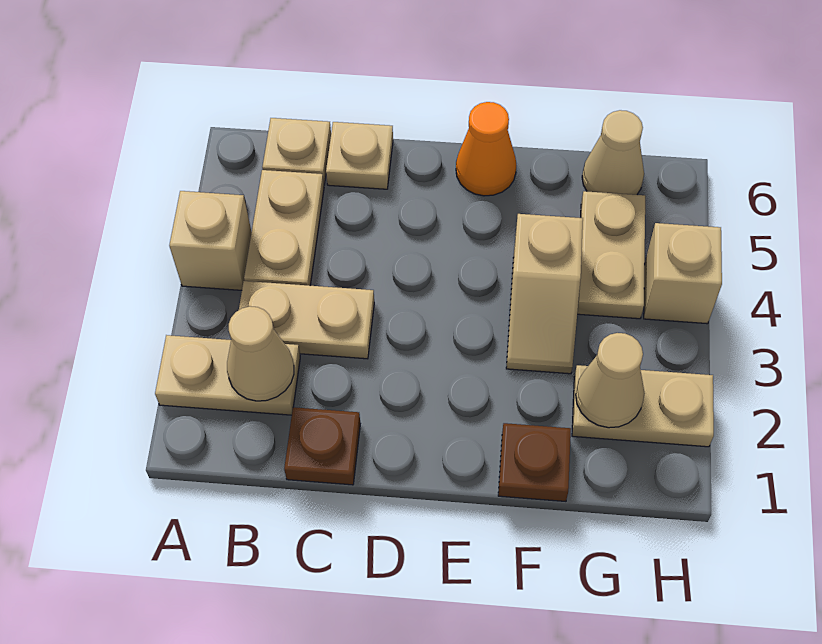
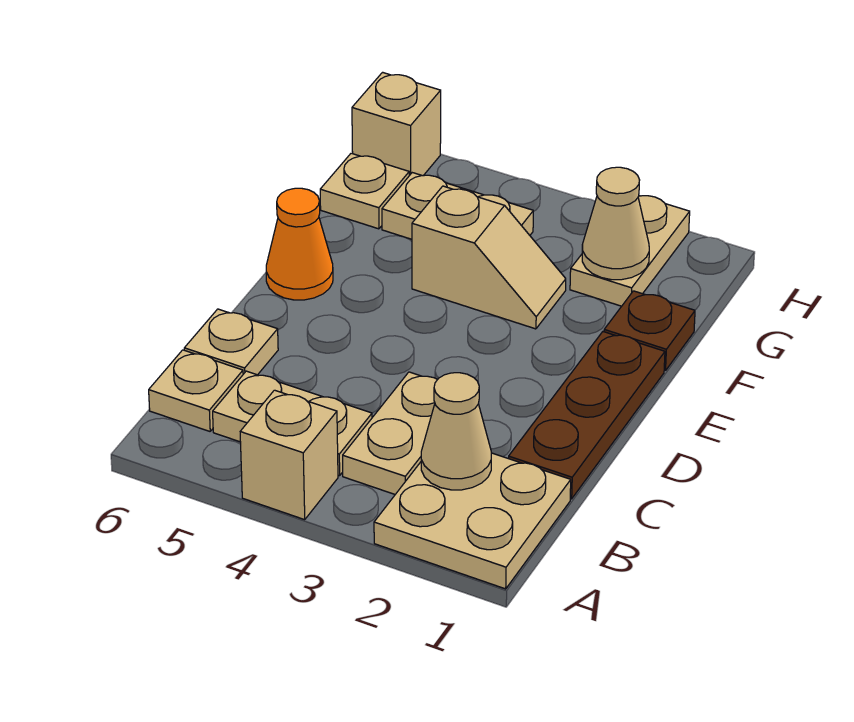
tan plate A2:B2 level 1 -> tan plate A1:B2 level 1
brown plate C1 level 1 -> brown plate C1:E1 level 1
tan cone G6 level 1 -> tan plate G6 level 1
tan brick H4 level 1 -> tan brick H6 level 1

